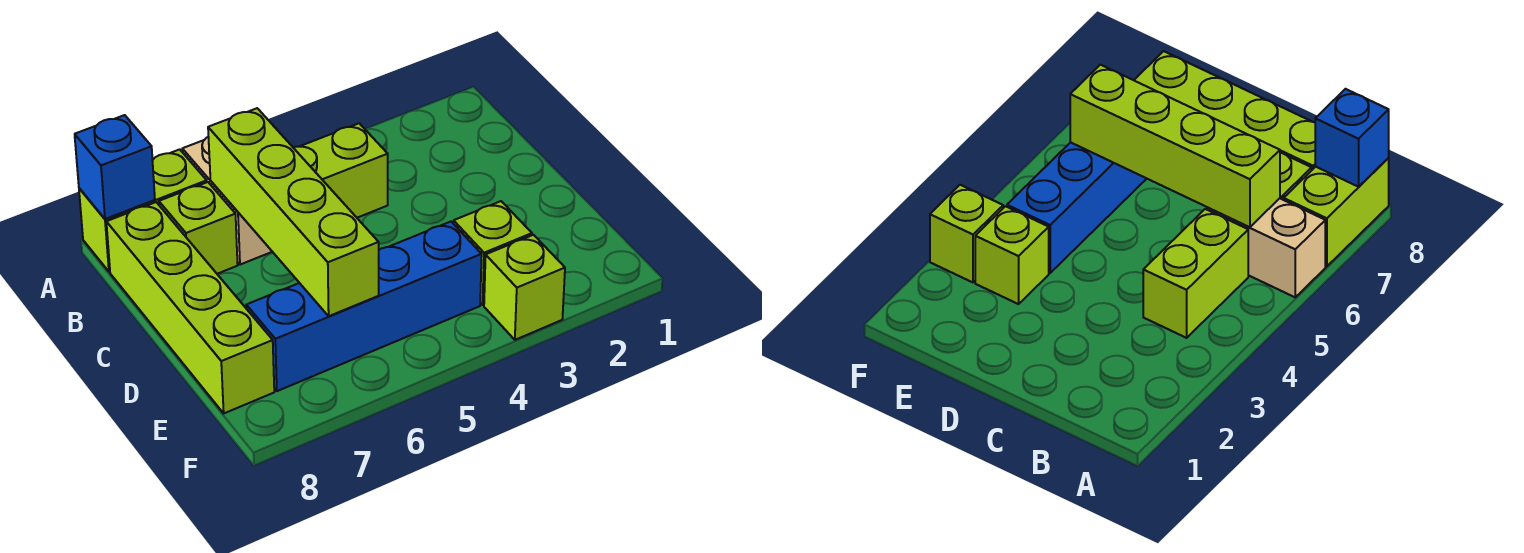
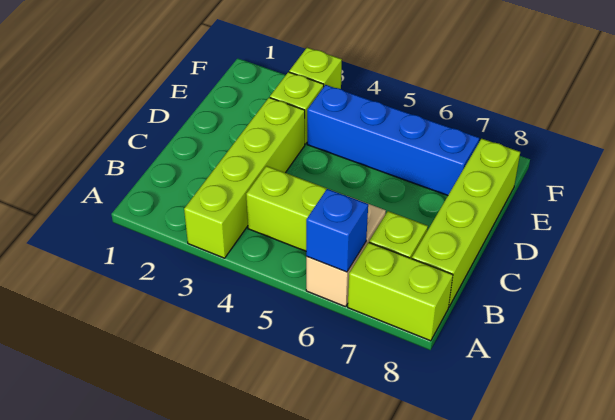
blue brick A8 level 2 -> blue brick A6 level 2
lime brick B6:E6 level 2 -> lime brick A3:D3 level 1

